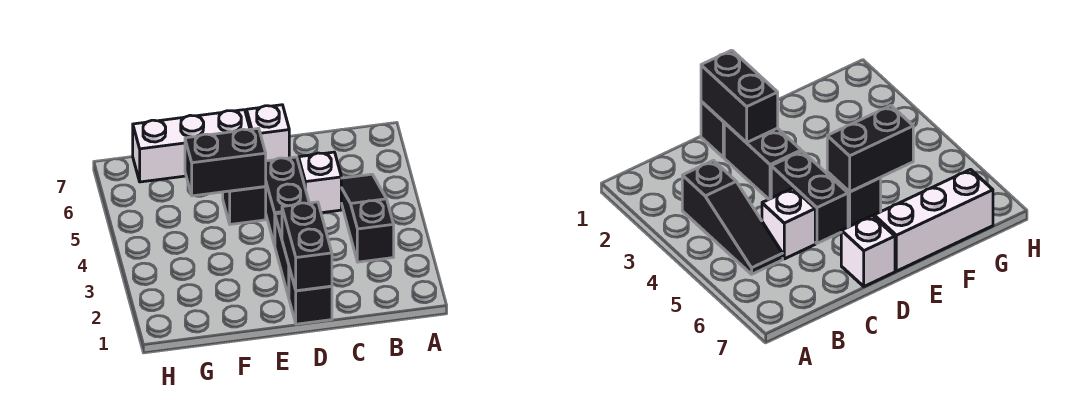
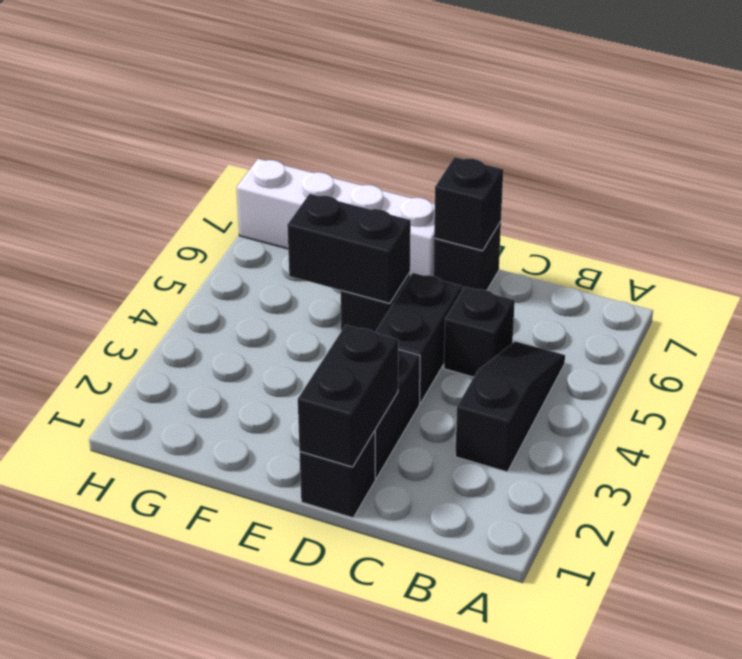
white brick C5 level 1 -> black brick C5 level 1
white brick D7 level 1 -> black brick D7 level 1
none -> black brick D7 level 2
white brick E7:G7 level 1 -> white brick E7:H7 level 1

